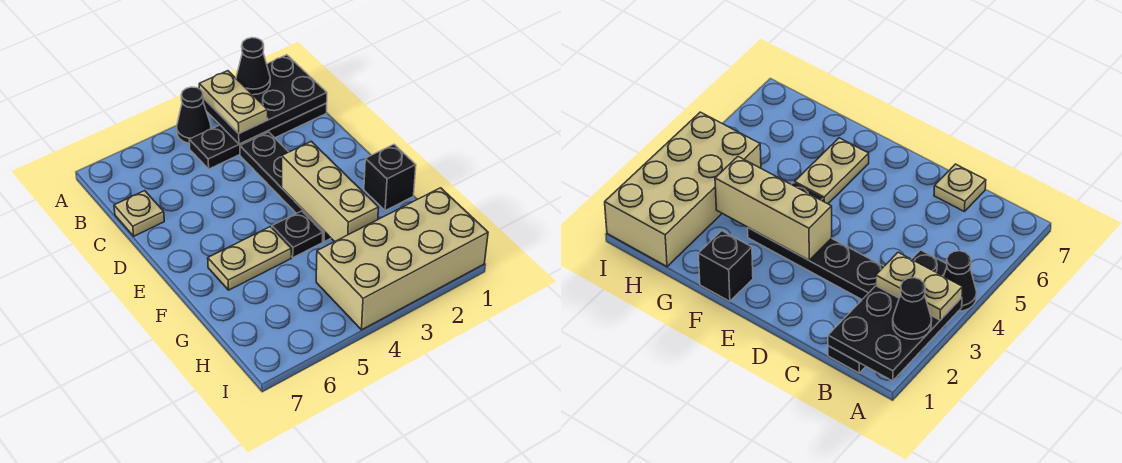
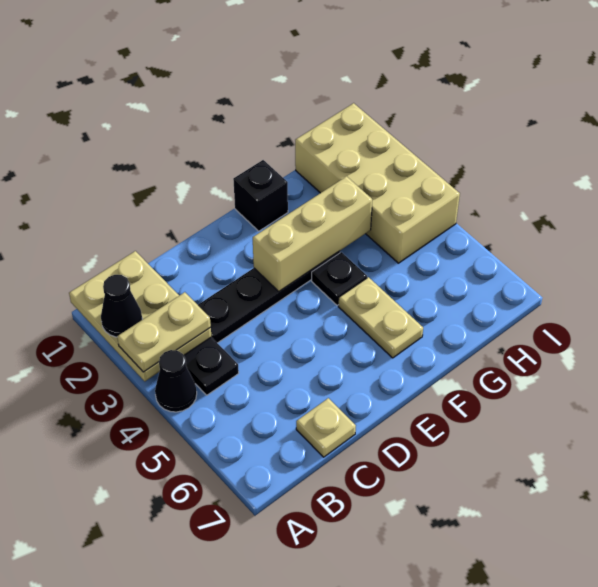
black plate A1:B3 level 2 -> tan plate A1:B3 level 2

